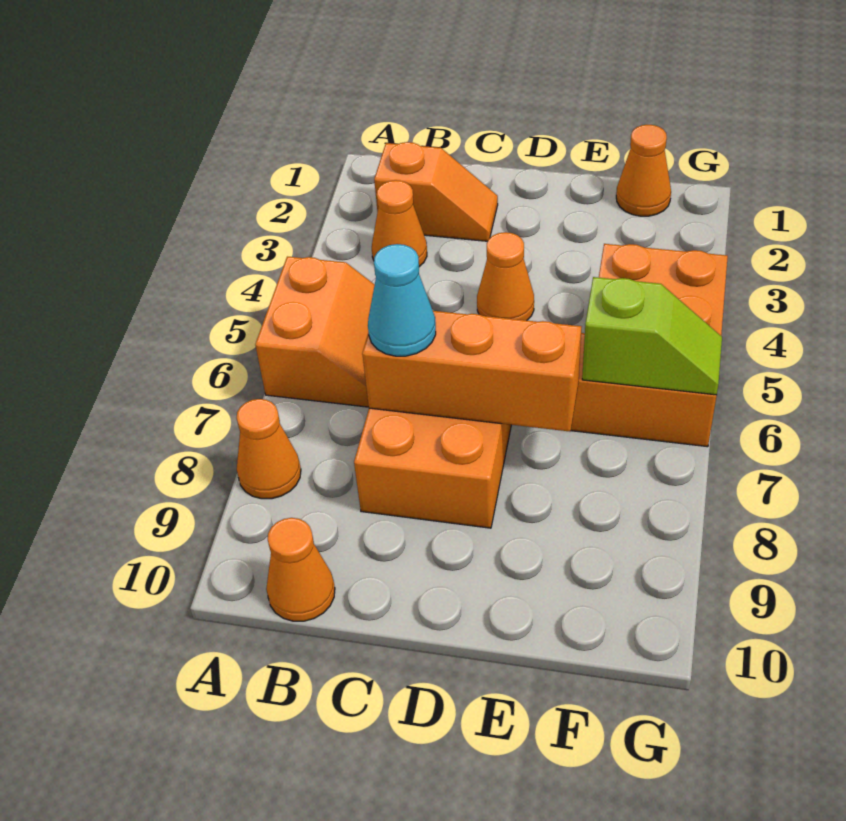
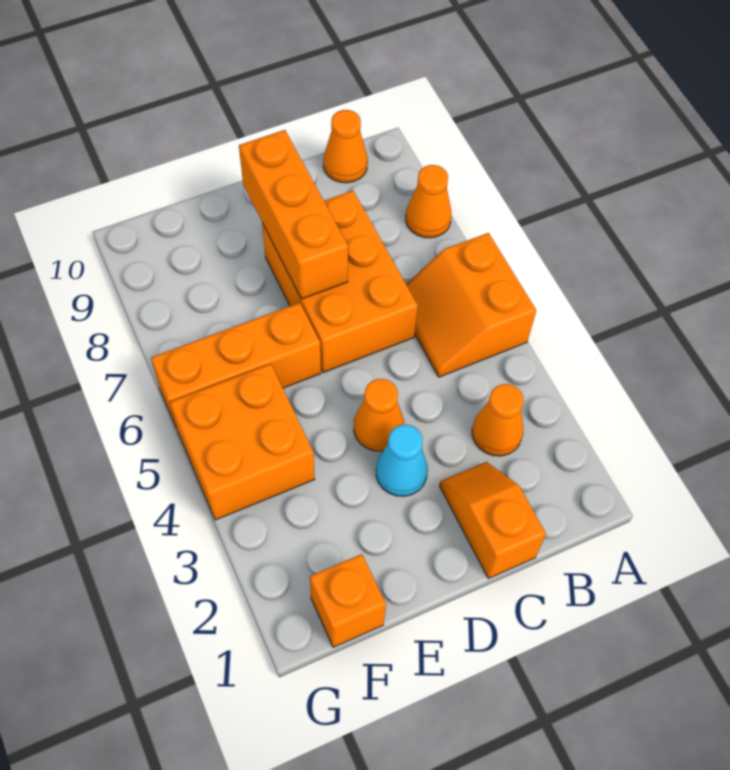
orange slope B2:C2 level 1 top B -> orange slope C1:C2 level 1 top 1
orange brick C7:E7 level 2 -> orange brick D7:D9 level 2
cyan cone C7 level 3 -> cyan cone D3 level 1
orange cone F1 level 1 -> orange brick F1 level 1
lime slope F6:G6 level 2 top F -> none

